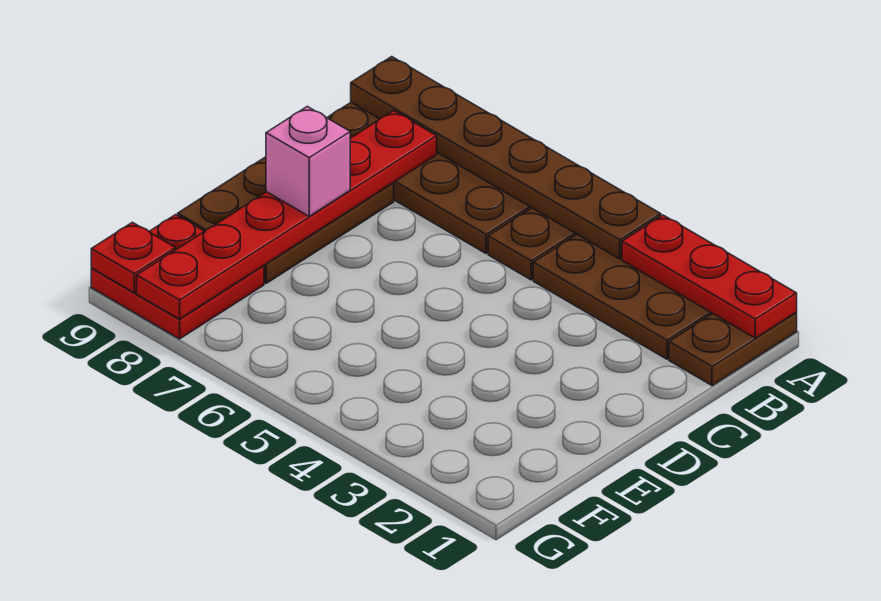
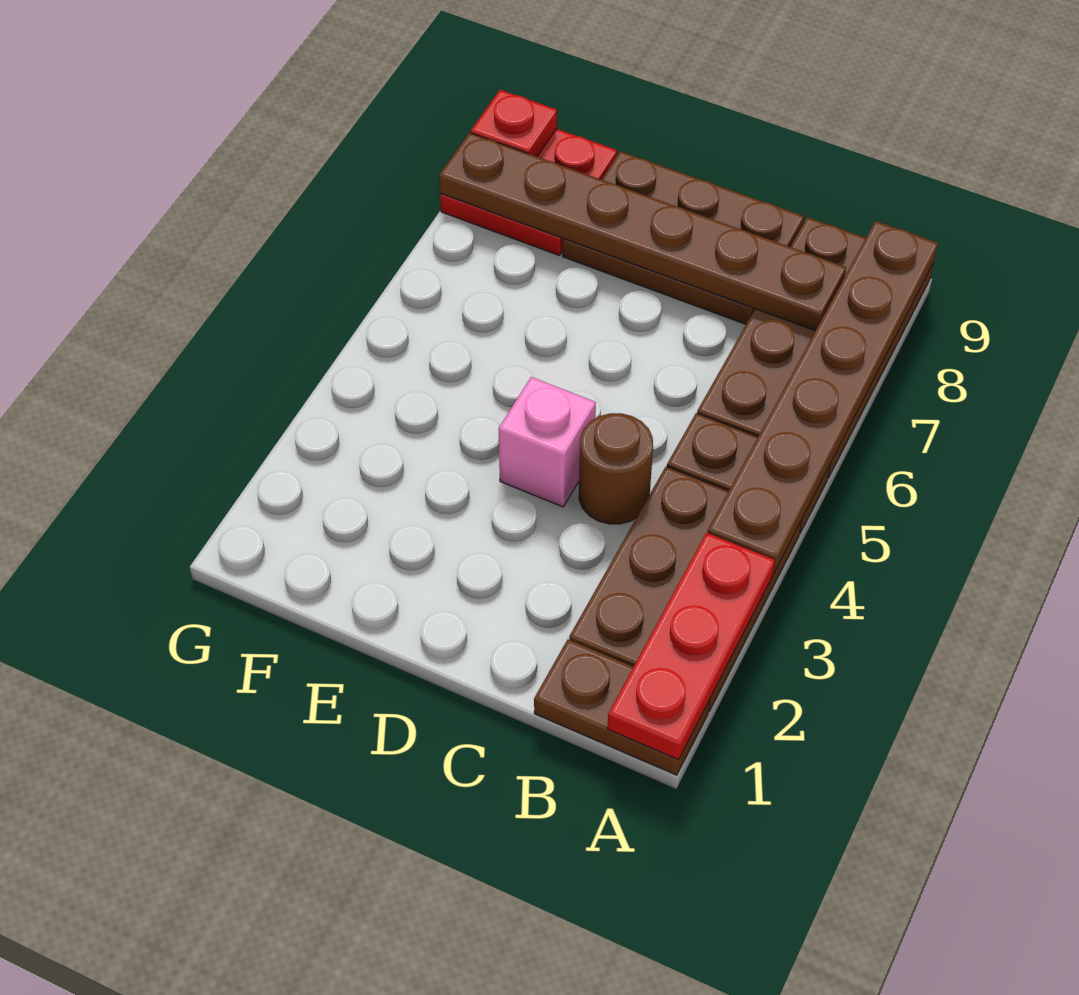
red plate B8:G8 level 2 -> brown plate B8:G8 level 2
none -> brown round brick C4 level 1
pink brick D8 level 3 -> pink brick D4 level 1

